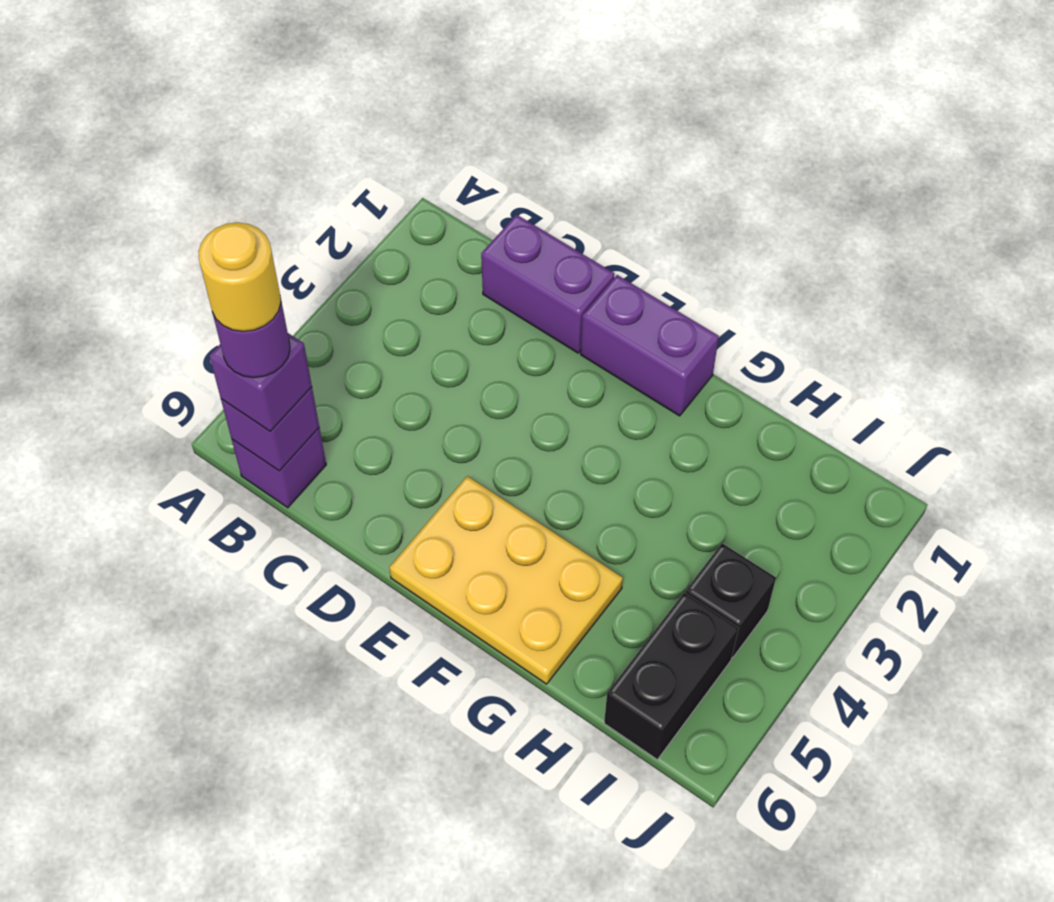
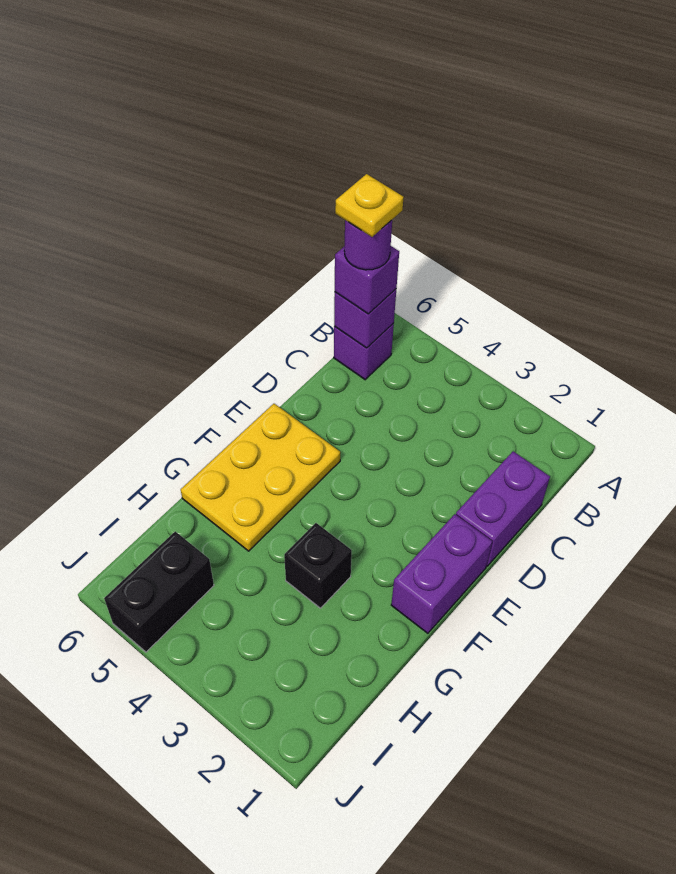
yellow round brick B6 level 5 -> yellow plate B6 level 5
black brick I4 level 1 -> black brick G3 level 1
black brick I5:I6 level 1 -> black brick I5:J5 level 1

